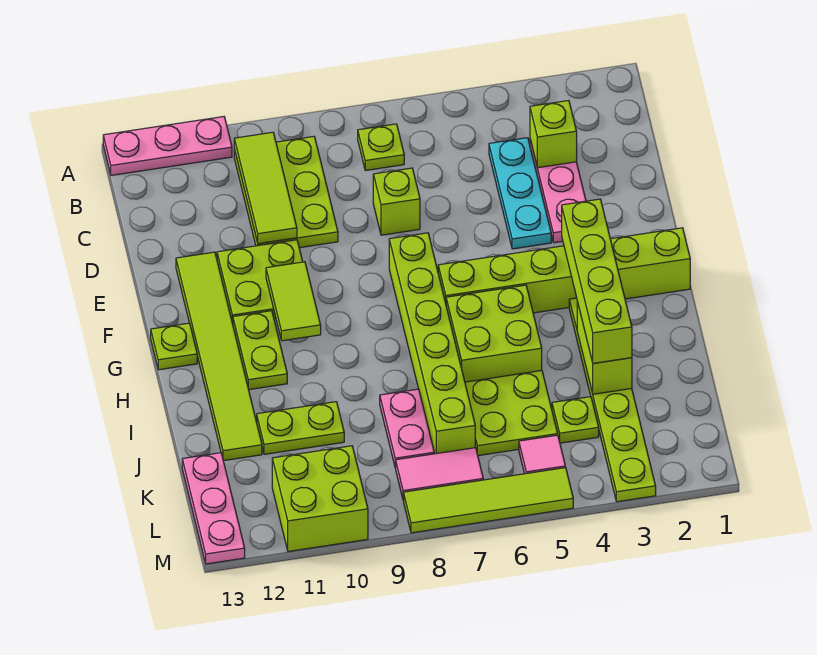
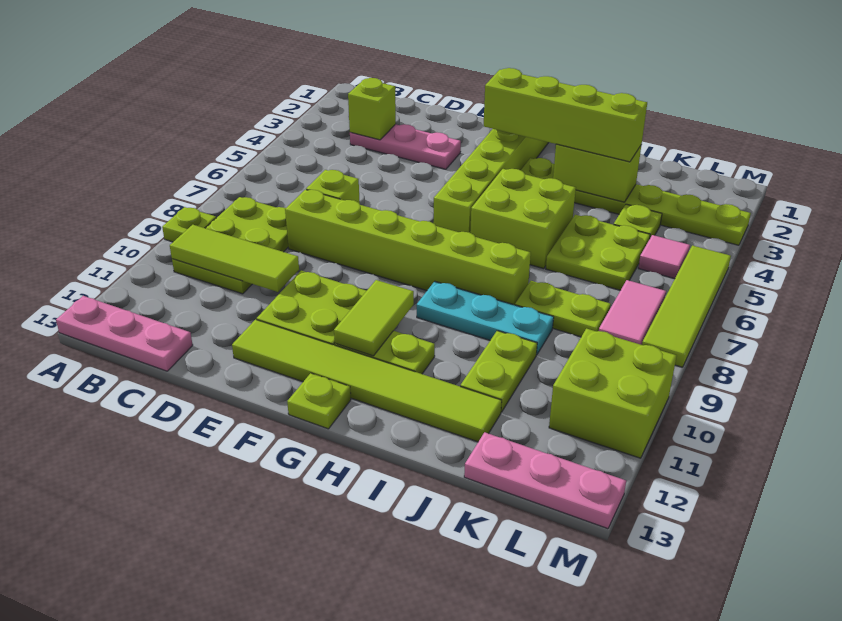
pink plate A11:A13 level 1 -> pink plate A13:C13 level 1
lime plate B7 level 1 -> lime plate A9 level 1
lime plate B9:D10 level 1 -> lime plate B8:C10 level 1
cyan plate C4:E4 level 1 -> cyan plate H9:J9 level 1
lime brick F7:K7 level 1 -> lime brick D8:I8 level 1
lime tile F10:G10 level 2 -> lime tile G10:G11 level 2
pink plate J8:K8 level 1 -> lime plate J8:K8 level 1

